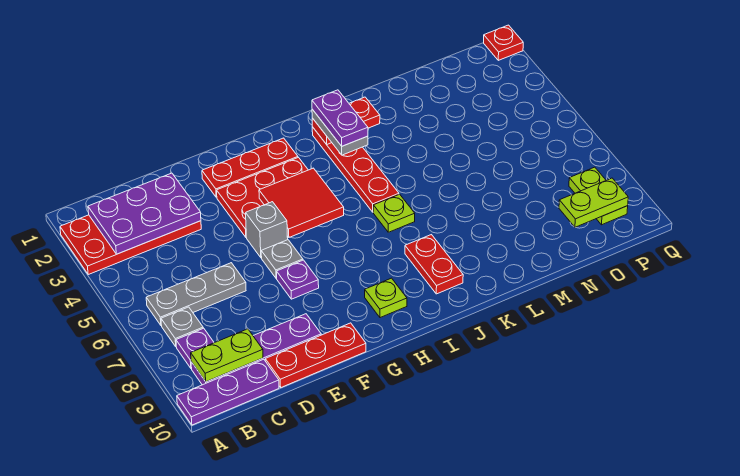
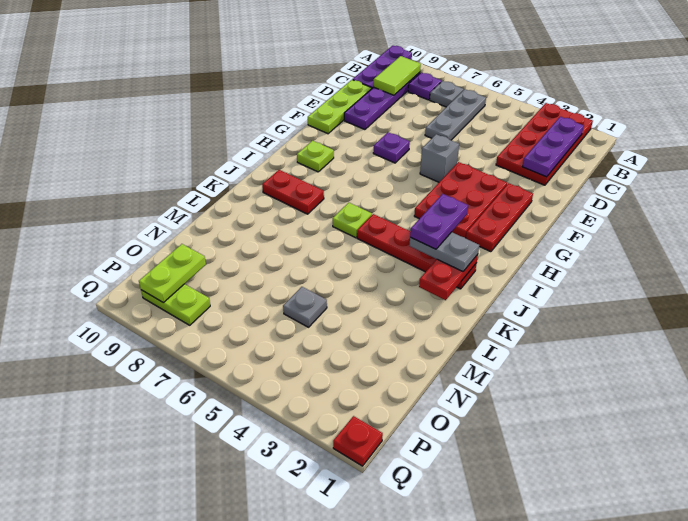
purple plate B2:D3 level 2 -> purple plate B2:D2 level 2
lime plate B9:C9 level 2 -> lime tile B9:C9 level 2
red plate D10:F10 level 1 -> lime plate D10:F10 level 1
grey plate F6 level 1 -> grey plate N5 level 1
red tile G4:H5 level 2 -> none
purple plate J2:J3 level 4 -> purple plate I3:J3 level 4

